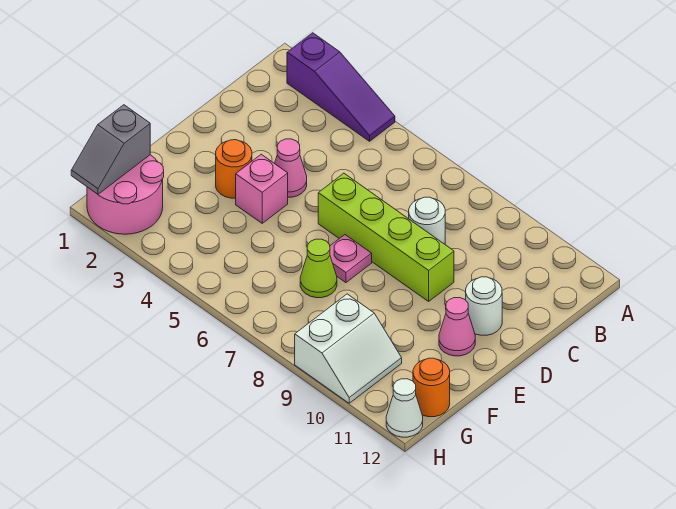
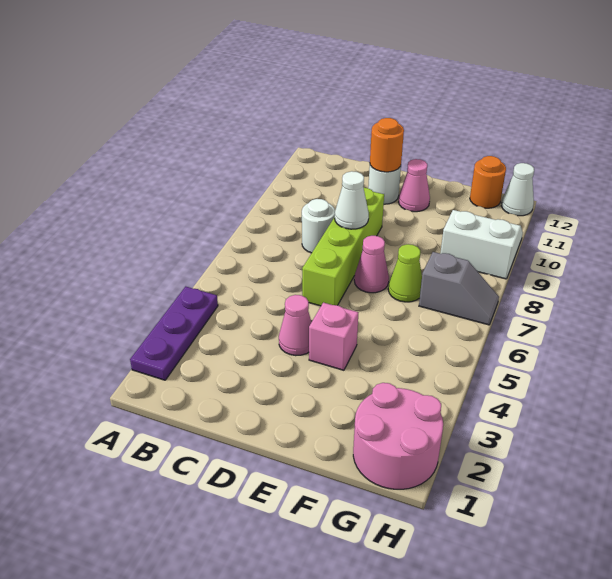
purple slope A2:A4 level 1 top 2 -> purple plate A2:A4 level 1
none -> white cone D8 level 2
orange round brick E3 level 1 -> orange round brick D11 level 2
pink plate E7 level 1 -> pink cone E7 level 1
grey slope G1:H1 level 2 top G -> grey slope G7:H7 level 1 top G

